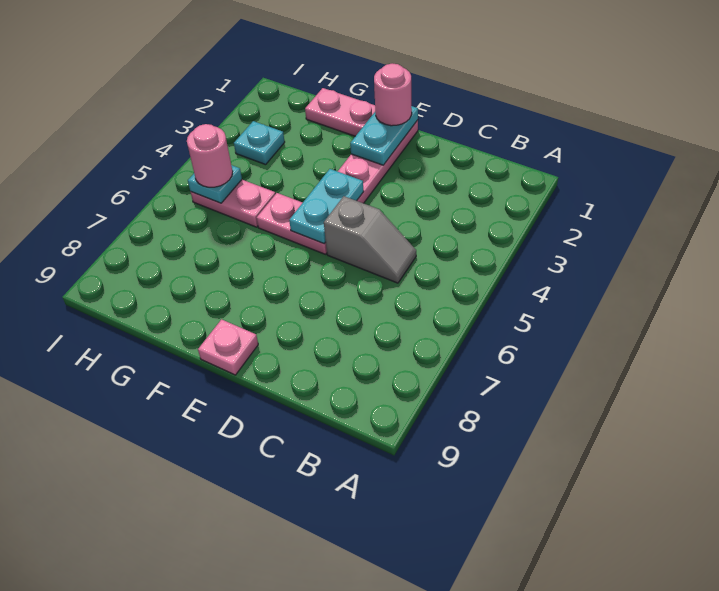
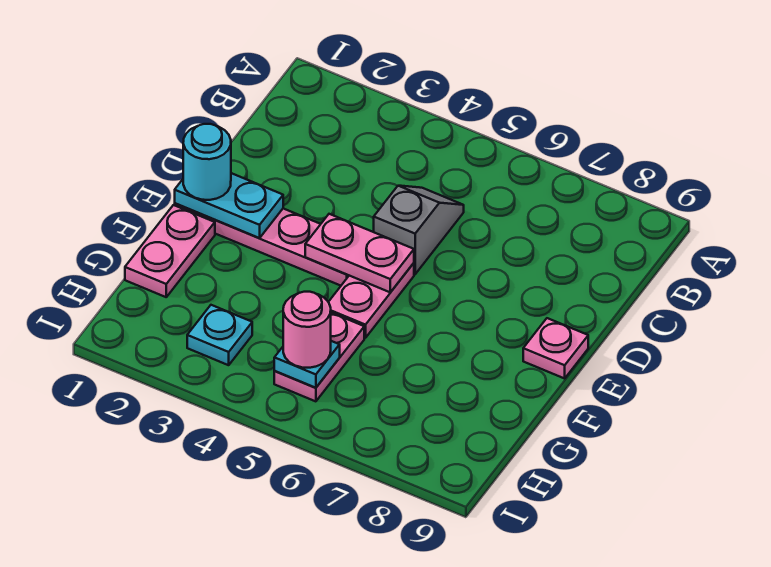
pink round brick E1 level 3 -> cyan round brick E1 level 3
cyan plate E4:E5 level 2 -> pink plate E4:E5 level 2

